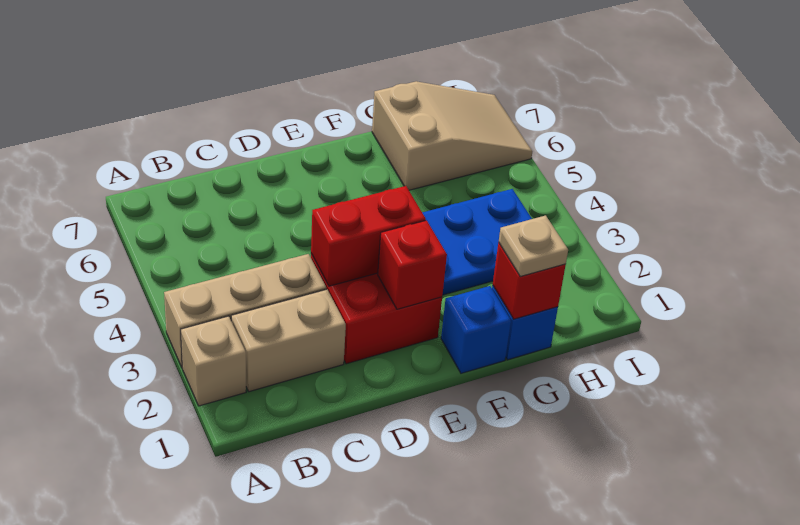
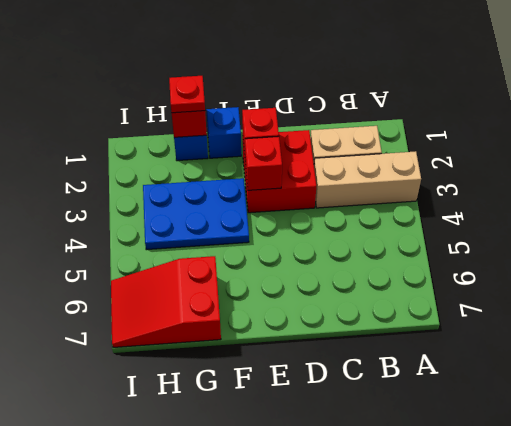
tan brick A2 level 1 -> none
red brick D3:E3 level 2 -> red brick E3 level 2
tan plate G1 level 3 -> red plate G1 level 3
tan slope G6:I7 level 1 top G -> red slope G6:I7 level 1 top G

